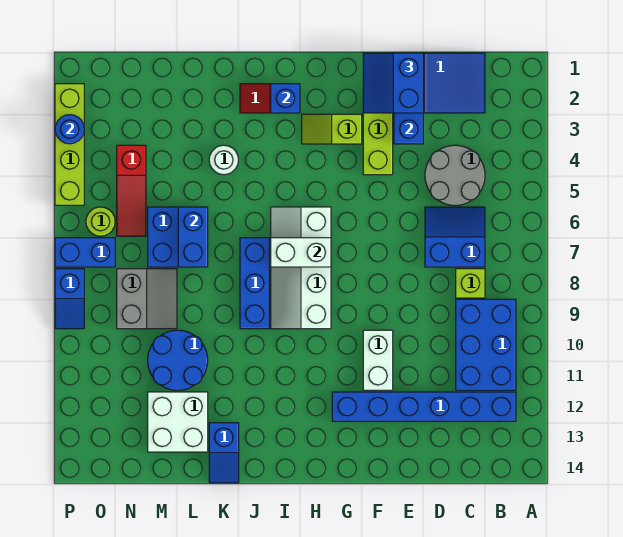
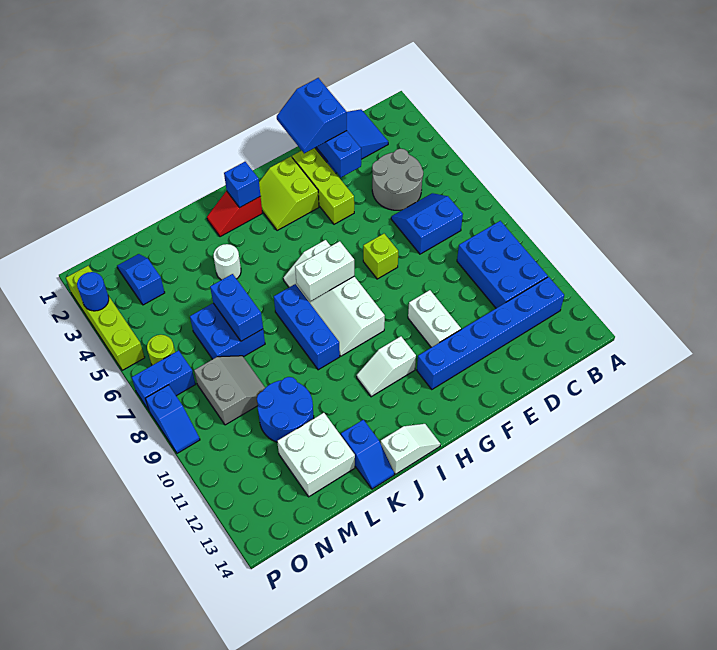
lime brick C8 level 1 -> lime brick F7 level 1
lime slope G3:H3 level 1 top G -> lime slope G2:H3 level 1 top G
none -> white slope H11:I11 level 1 top H
none -> white slope I14:J14 level 1 top J
none -> blue slope N2:N3 level 1 top 3
red slope N4:N6 level 1 top 4 -> none

